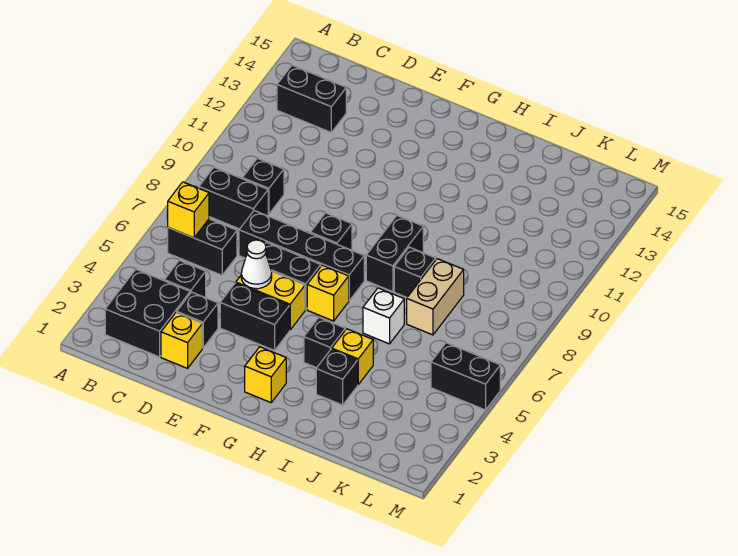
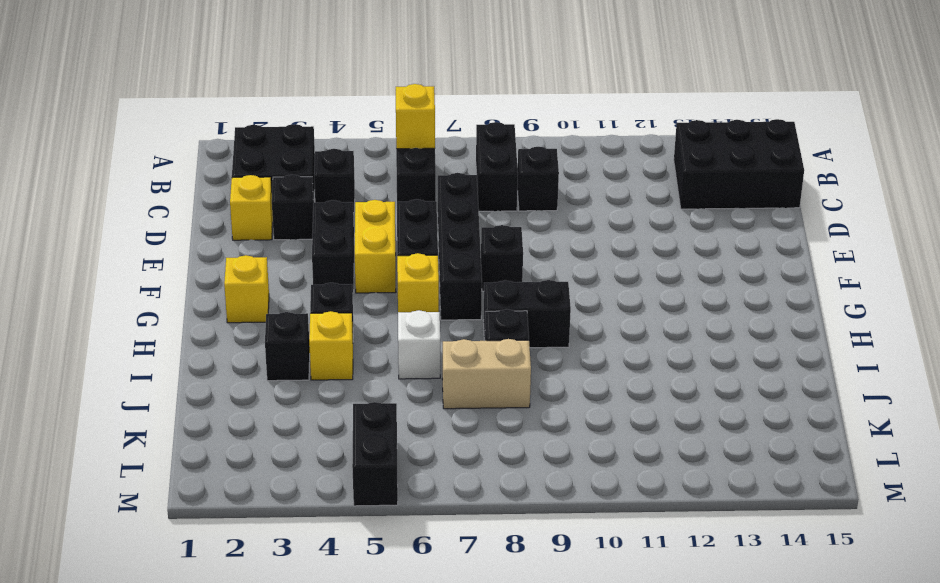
black brick B13:C13 level 1 -> black brick B13:C15 level 1
white cone E5 level 2 -> none

